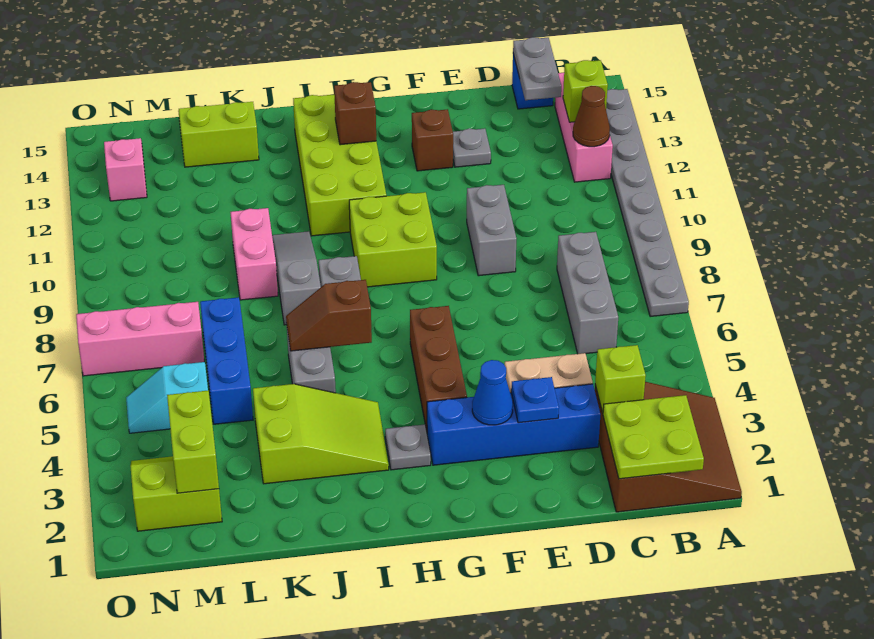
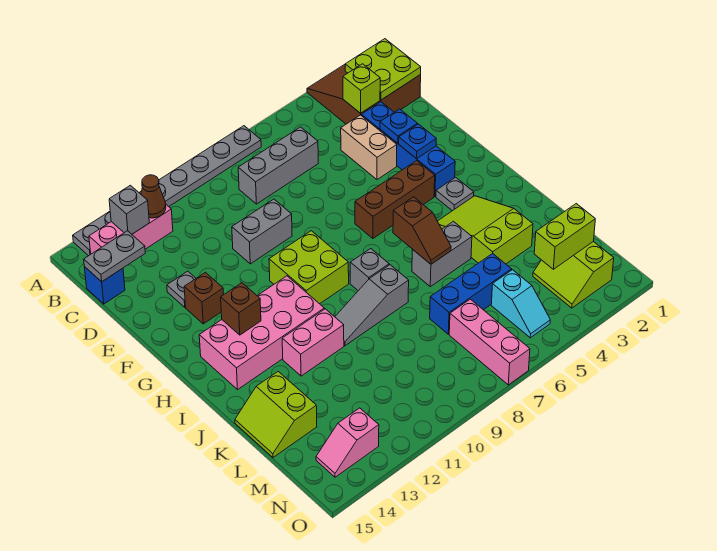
lime brick B13 level 2 -> grey brick B13 level 2
blue cone F3 level 2 -> blue plate F3 level 2
lime brick H11:I14 level 1 -> pink brick H11:I14 level 1
pink brick K9:K10 level 1 -> pink brick J11:J12 level 1

